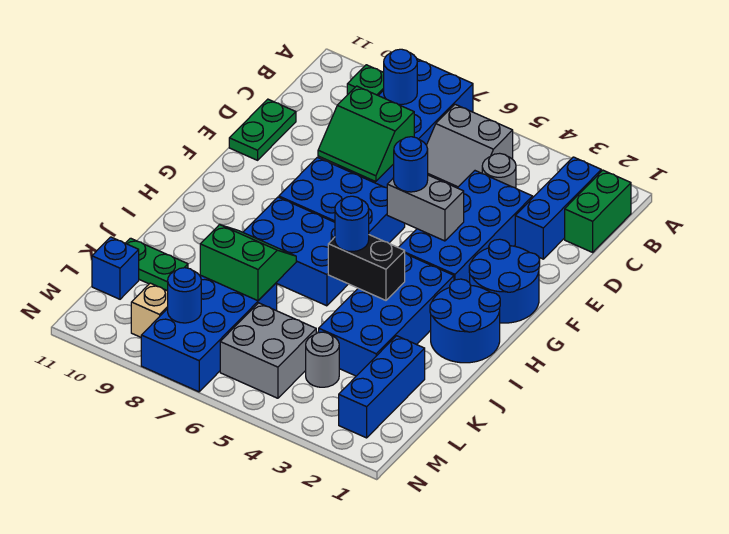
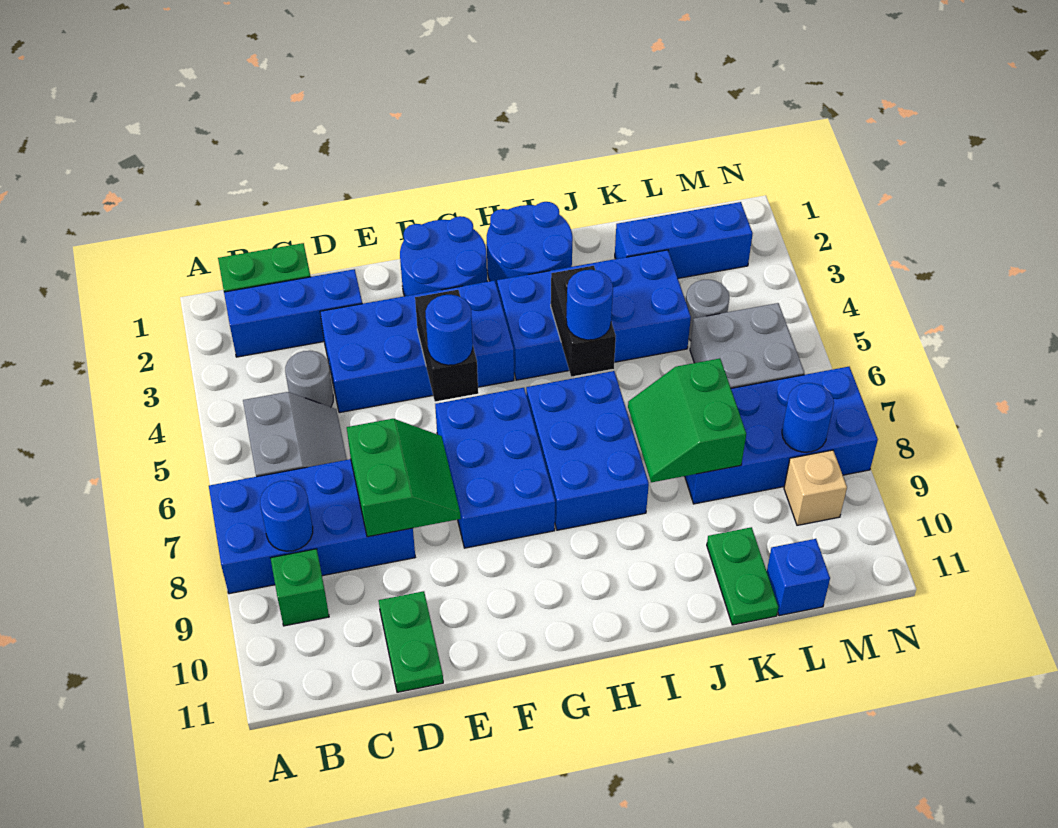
green plate D11:E11 level 1 -> green plate D10:D11 level 1
grey brick F4:F5 level 2 -> black brick F4:F5 level 2

